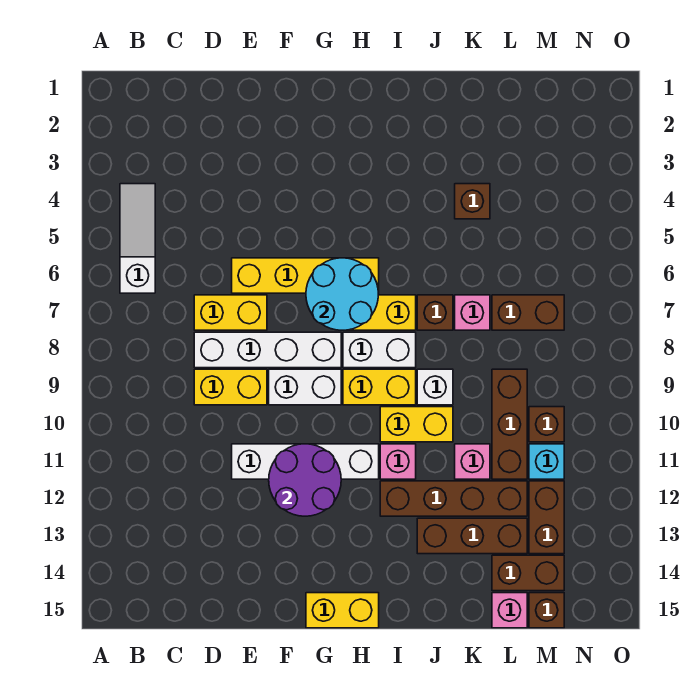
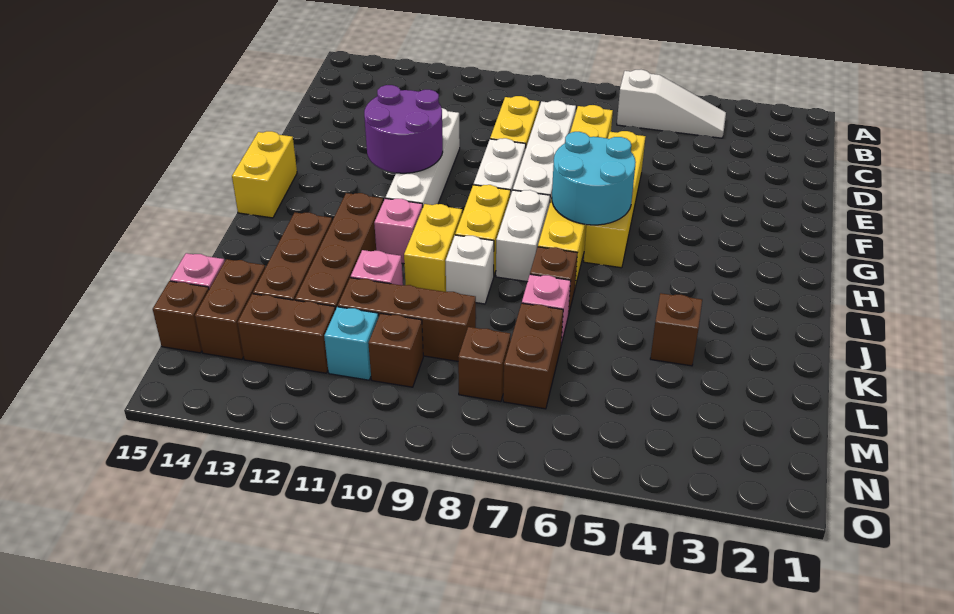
none -> brown brick M8 level 1

